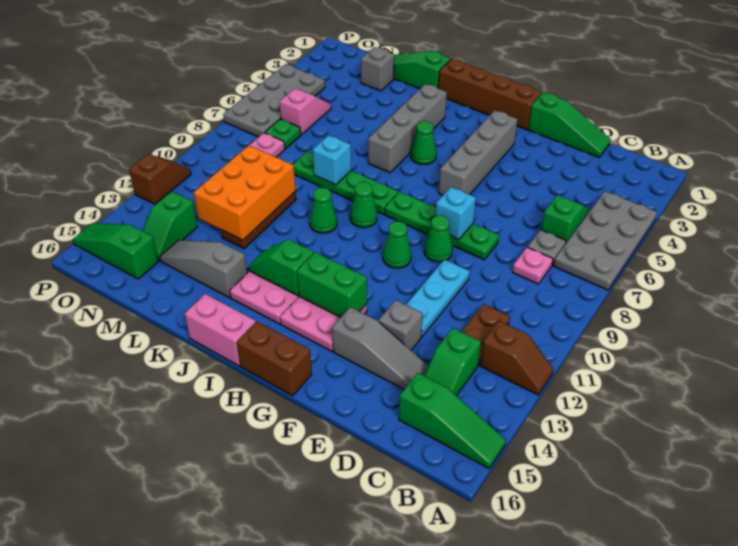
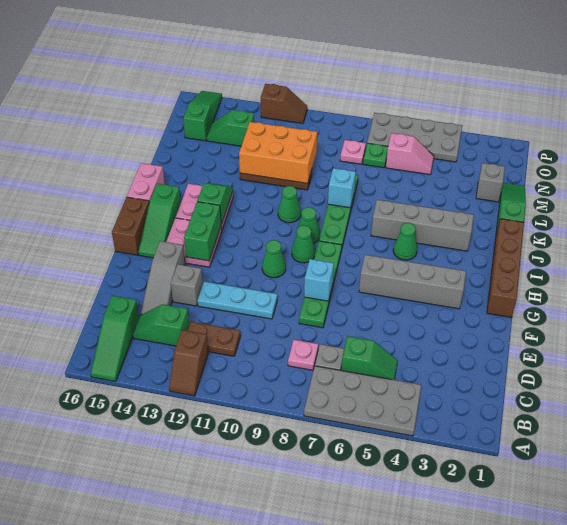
green slope D1:F1 level 1 top F -> green slope G15:I15 level 1 top I
green cone F9 level 1 -> green cone H9 level 1
grey slope K14:M14 level 1 top K -> none

